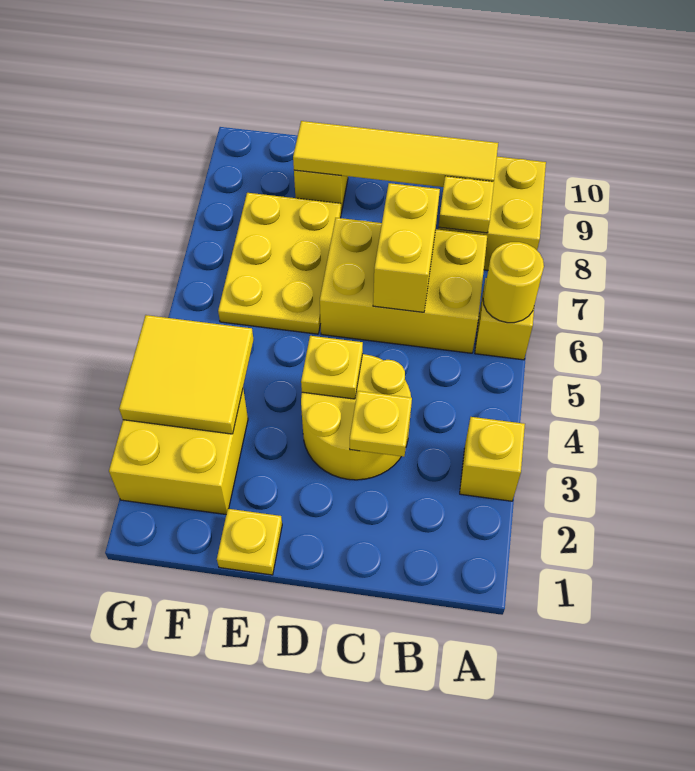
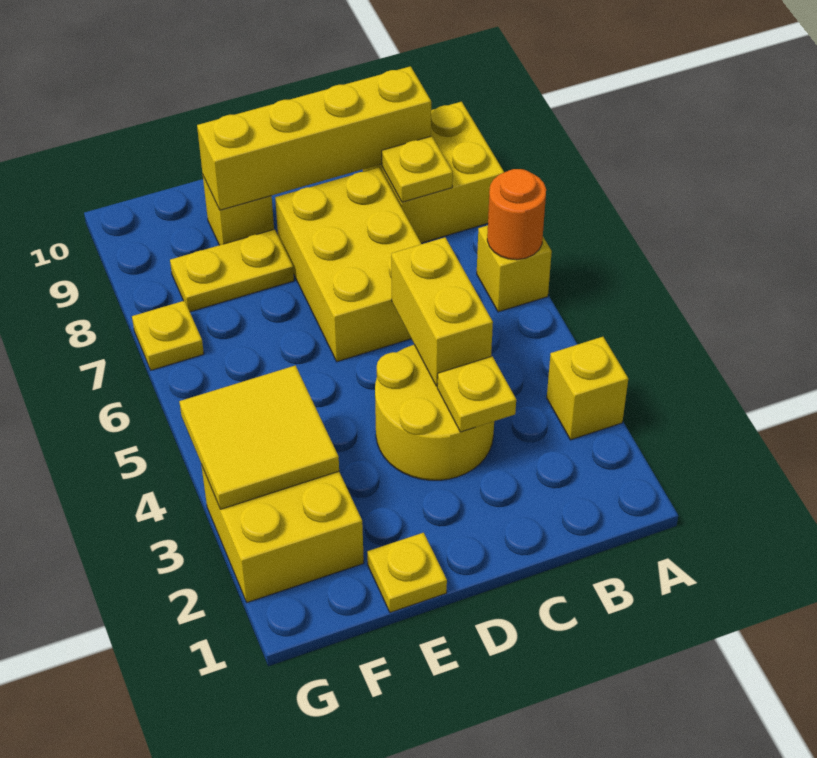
yellow round brick A6 level 2 -> orange round brick A6 level 2
yellow brick B6:D7 level 1 -> yellow brick C6:D8 level 1
yellow tile B9:E9 level 2 -> yellow brick B9:E9 level 2
yellow brick C6:C7 level 2 -> yellow brick C4:C5 level 2
yellow plate D4 level 2 -> yellow plate G7 level 1
yellow plate E6:F8 level 1 -> yellow plate E8:F8 level 1

